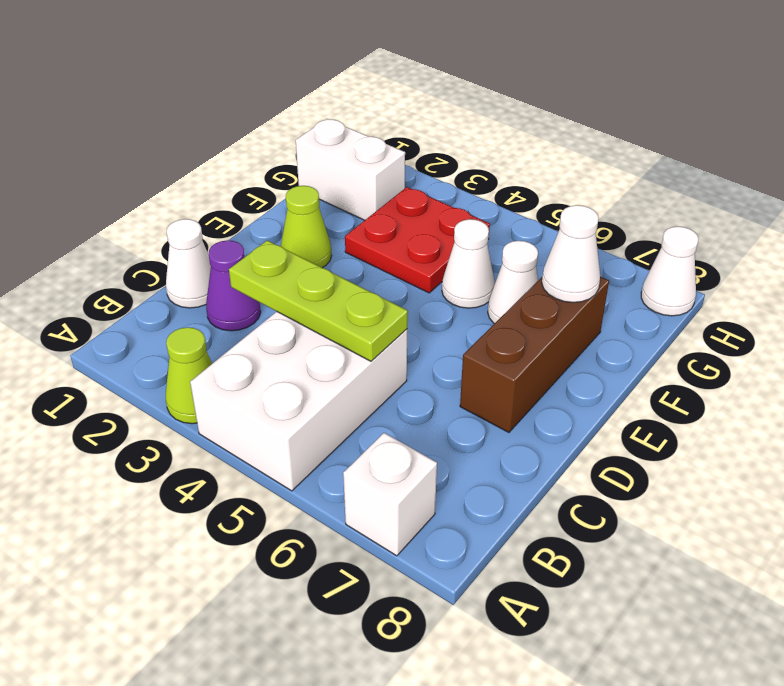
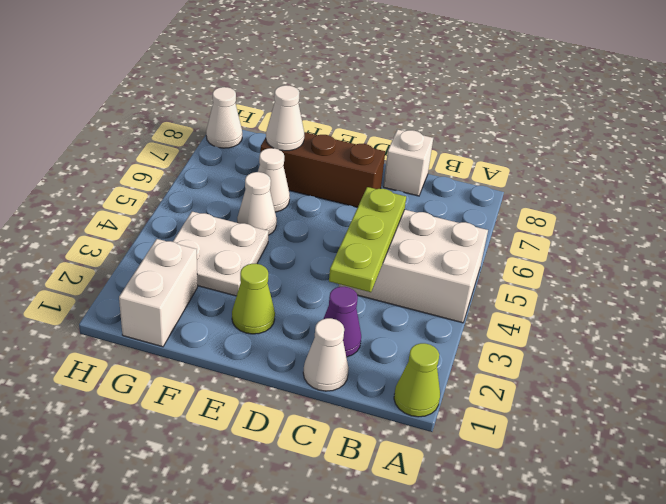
lime cone A3 level 1 -> lime cone A1 level 1
white brick A7 level 1 -> white brick C8 level 1
red plate F3:G4 level 1 -> white plate F3:G4 level 1

